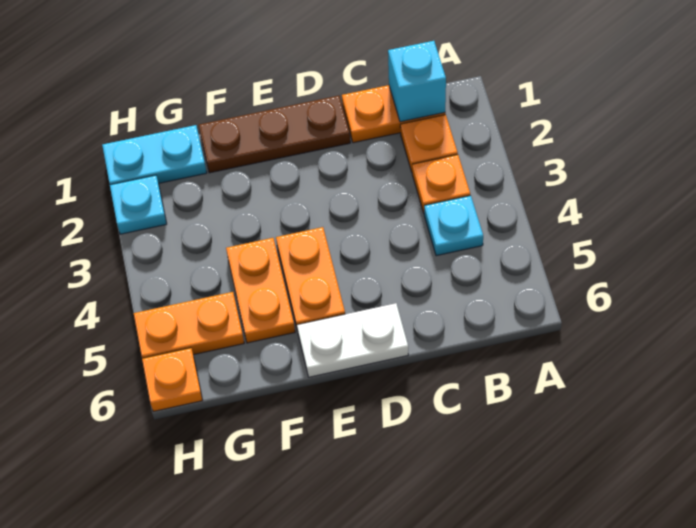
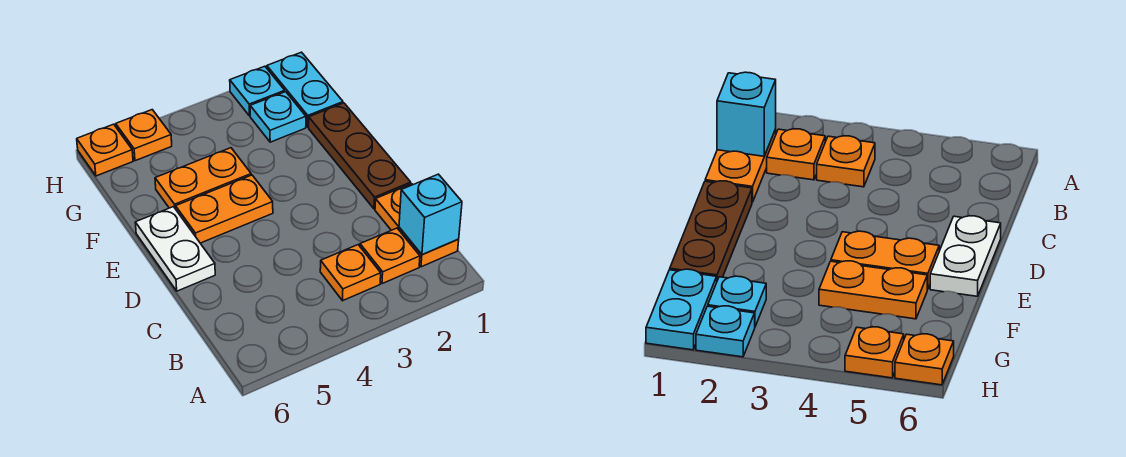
cyan plate B4 level 1 -> cyan plate G2 level 1
orange plate G5:H5 level 1 -> orange plate H5 level 1

